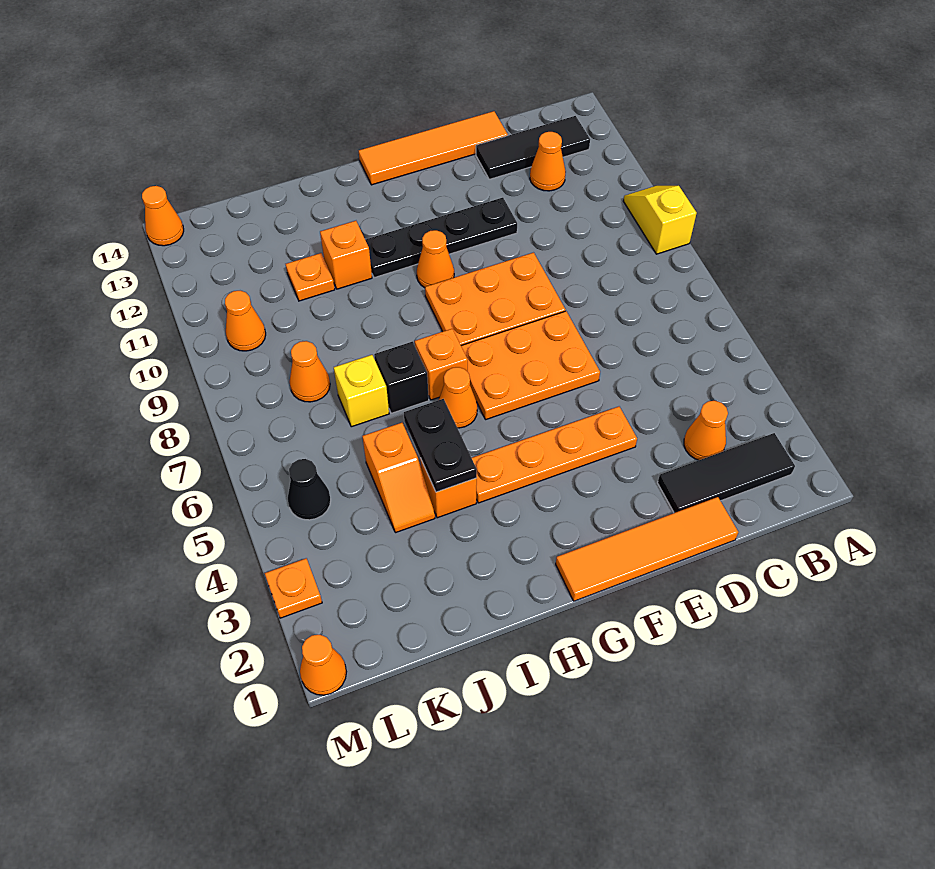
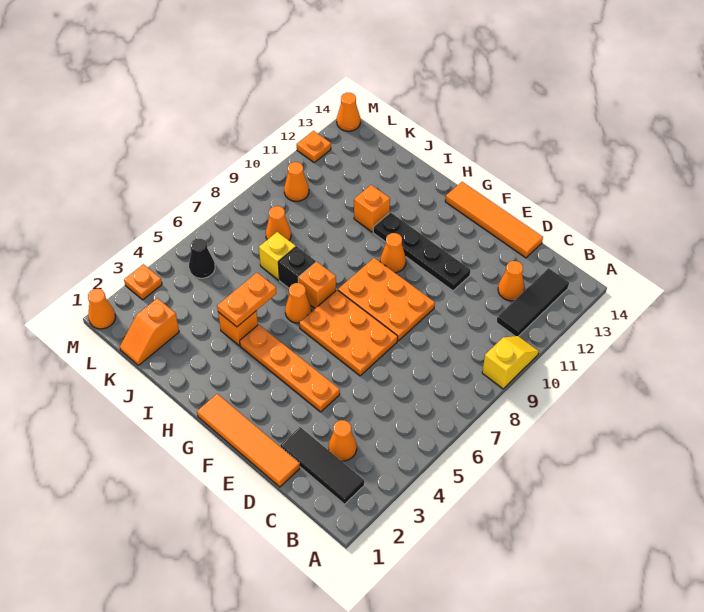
black tile B13:D13 level 1 -> black tile B11:B13 level 1
black plate I4:I5 level 2 -> orange plate I4:I5 level 2
orange slope J4:J5 level 1 top 5 -> orange slope K1:K2 level 1 top 2
orange plate J11 level 1 -> orange plate M12 level 1

